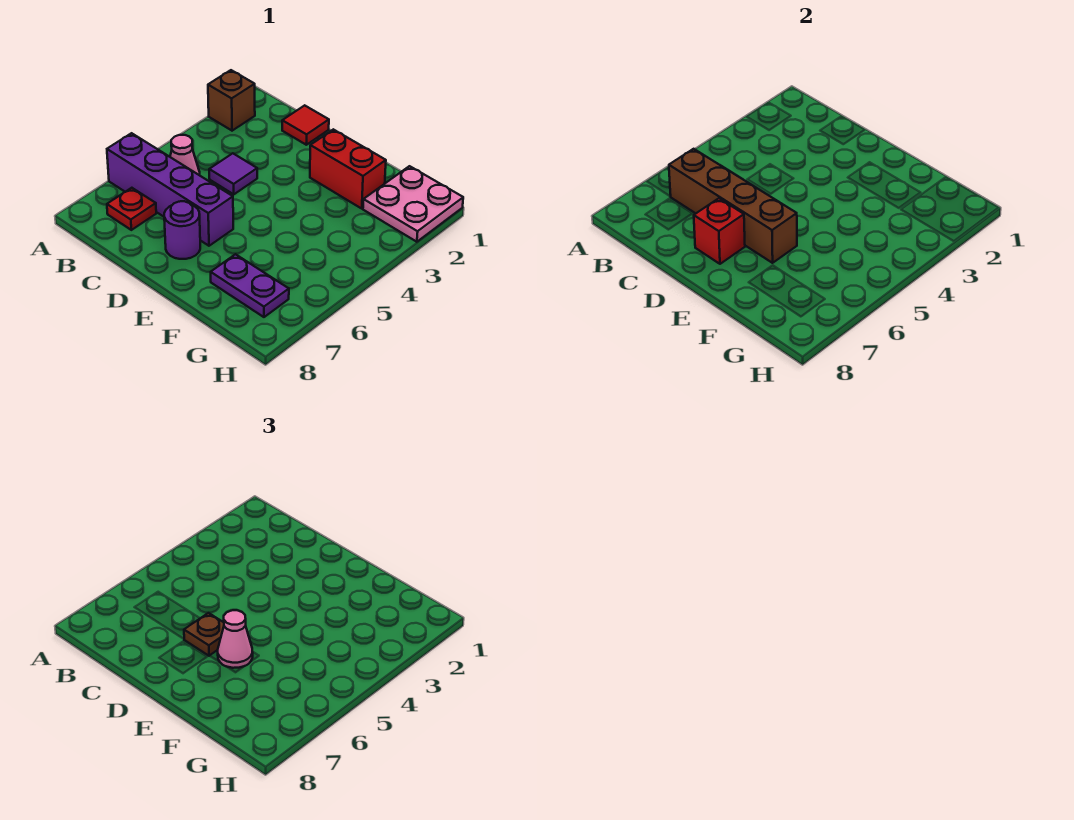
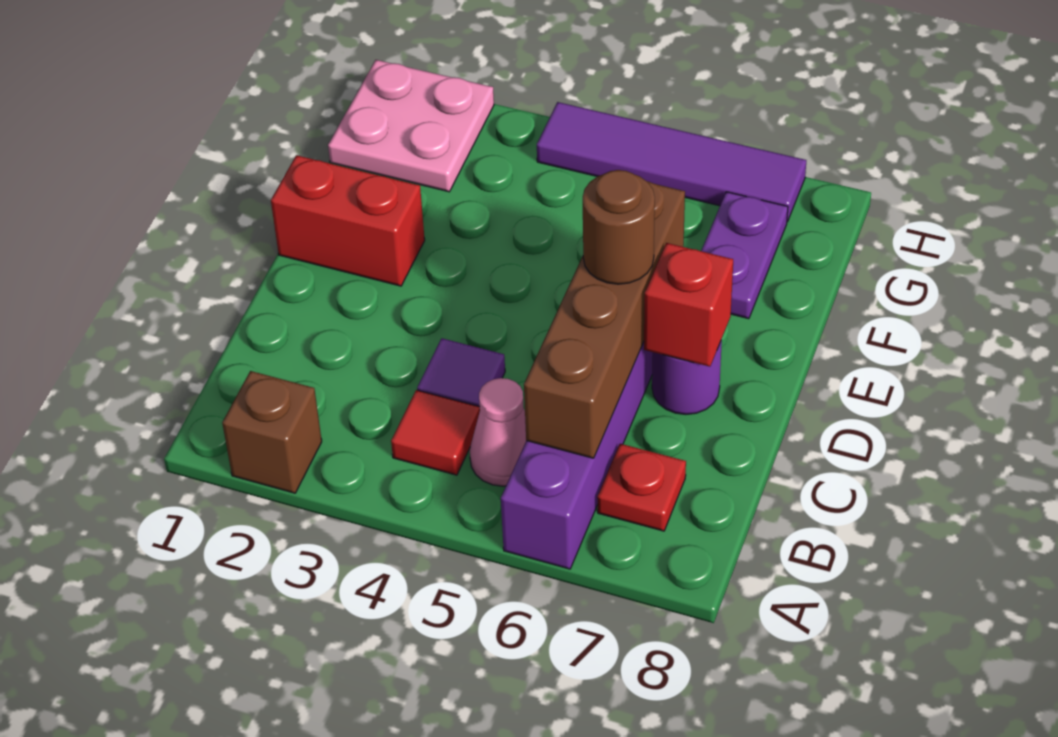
red tile C1 level 1 -> red tile B4 level 1
brown plate D6 level 3 -> brown round brick D6 level 3
red brick E2:F2 level 1 -> red brick E1:E2 level 1
pink cone E6 level 3 -> none
none -> purple tile H4:H7 level 1

